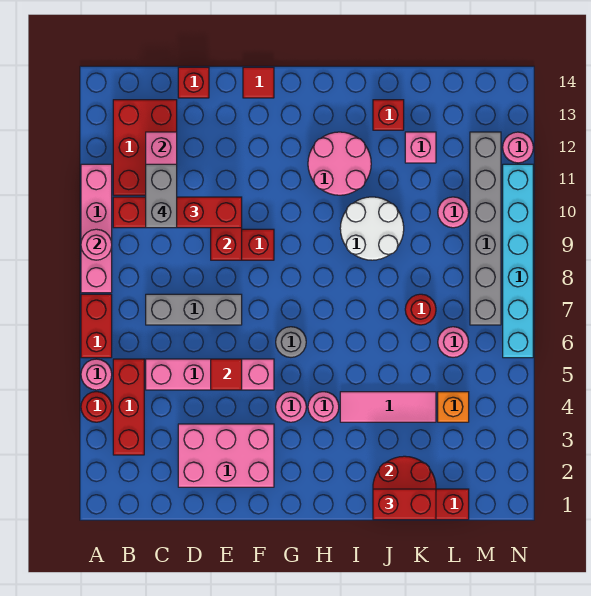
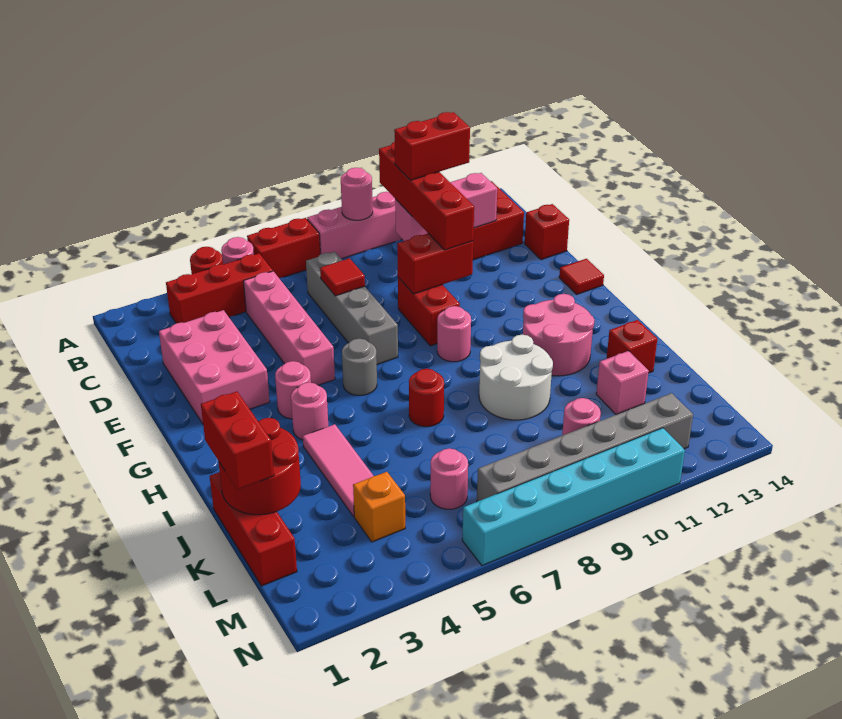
grey brick C7:E7 level 1 -> grey brick C7:F7 level 1
grey brick C10:C11 level 4 -> red brick C10:C11 level 4
red tile E5 level 2 -> red tile D7 level 2
red round brick K7 level 1 -> red round brick I7 level 1
pink round brick N12 level 1 -> pink round brick G9 level 1

